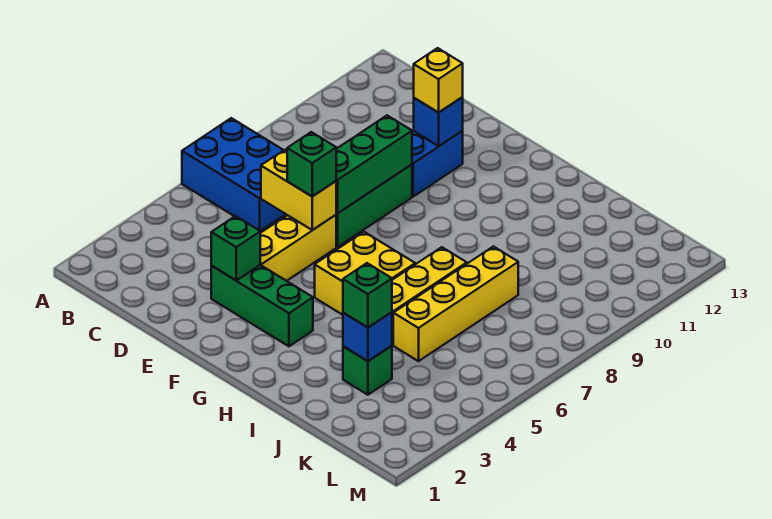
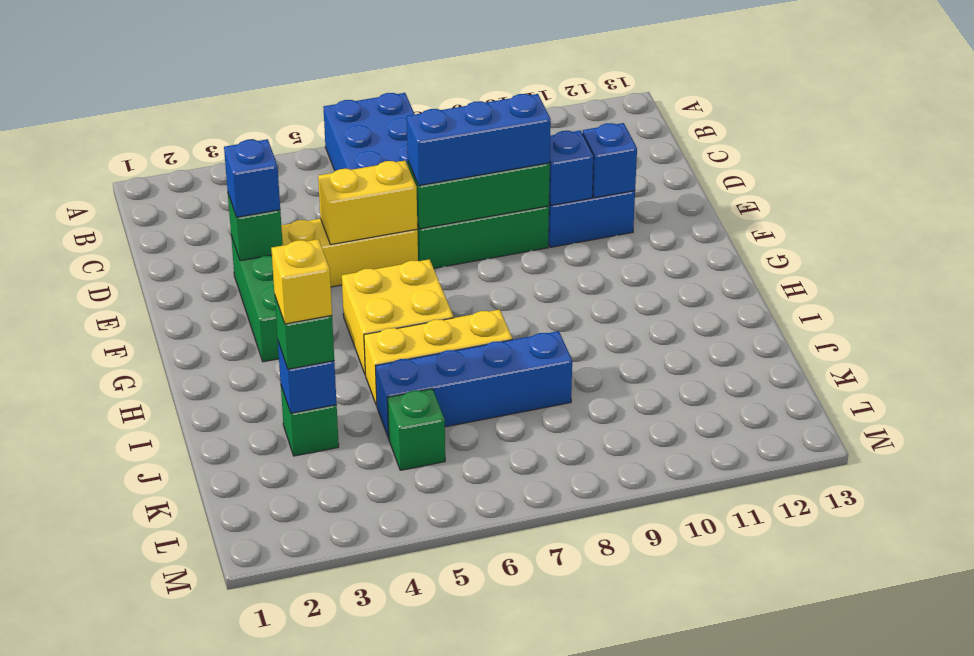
yellow brick D6:E6 level 2 -> yellow brick E5:E6 level 2
none -> blue brick E3 level 3
green brick E6 level 3 -> green brick K5 level 1
none -> blue brick E7:E9 level 3
none -> blue brick E10 level 2
yellow brick E11 level 3 -> yellow brick J3 level 4
yellow brick J5:J8 level 1 -> blue brick J5:J8 level 1

